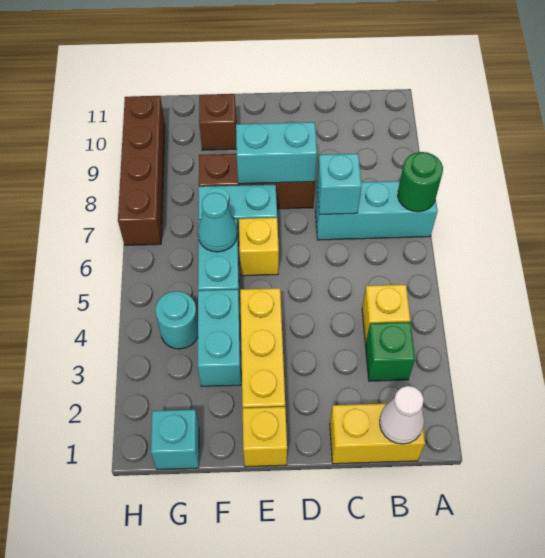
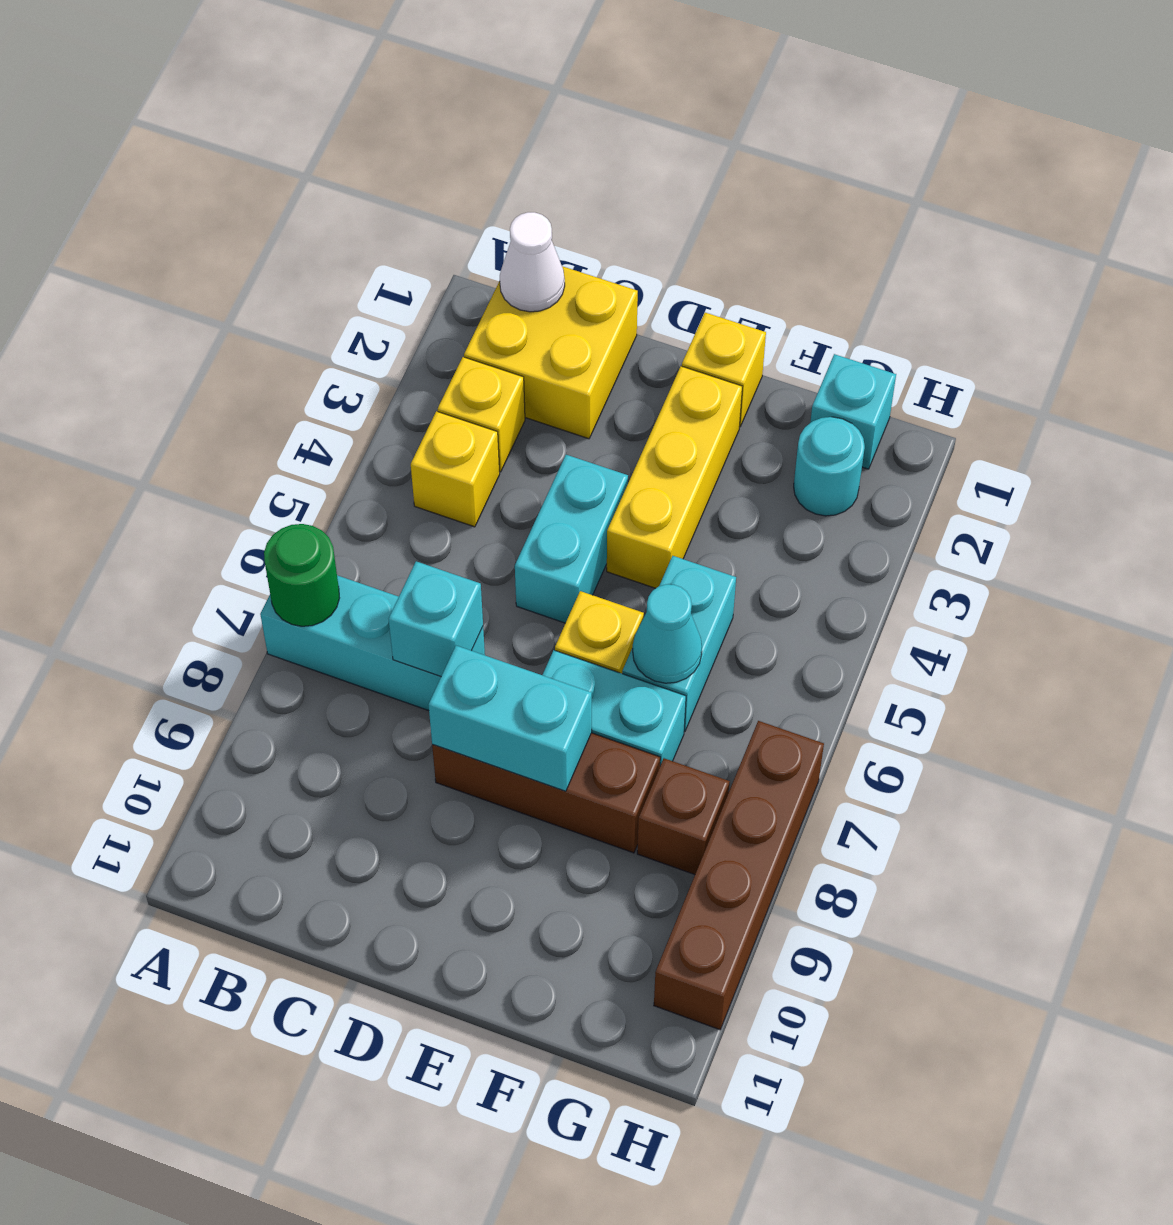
yellow brick B1:C1 level 1 -> yellow brick B1:C2 level 1
green brick B3 level 1 -> yellow brick B3 level 1
cyan brick F3:F4 level 1 -> cyan brick D4:D5 level 1
brown brick F10 level 1 -> brown brick G8 level 1
cyan round brick G4 level 1 -> cyan round brick G2 level 1

